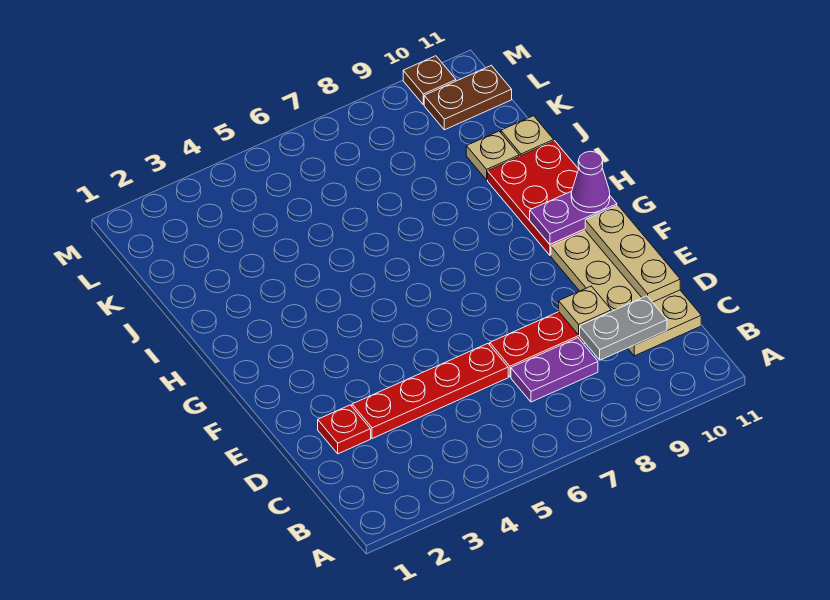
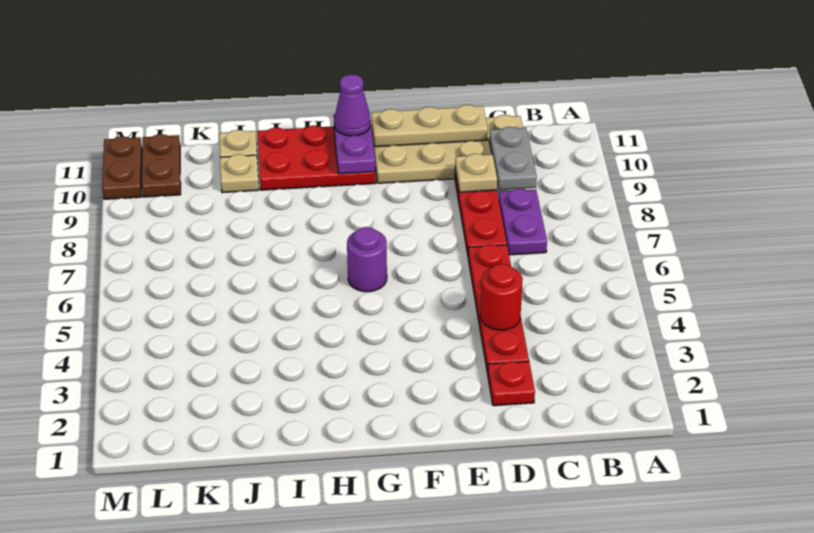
none -> red round brick D4 level 2
none -> purple round brick G6 level 1
brown plate M10 level 1 -> brown plate M10:M11 level 1

